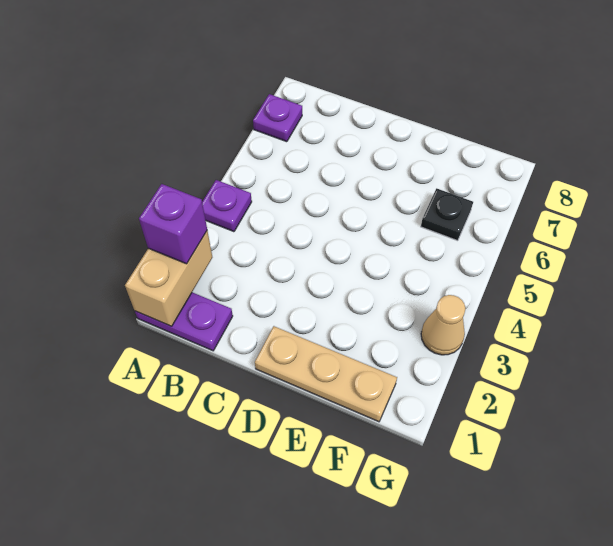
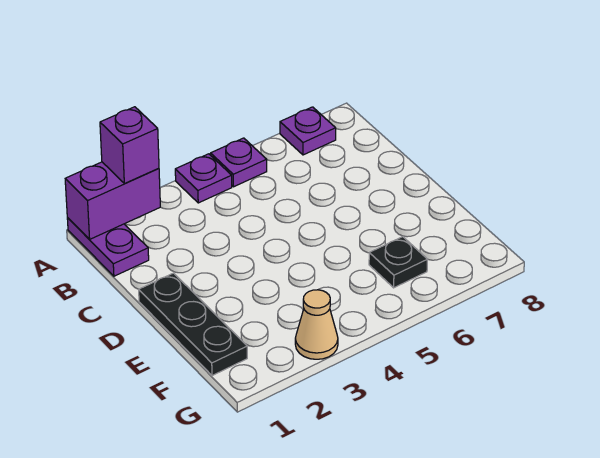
tan brick A1:A2 level 2 -> purple brick A1:A2 level 2
none -> purple plate A5 level 1
tan plate D1:F1 level 1 -> black plate D1:F1 level 1

